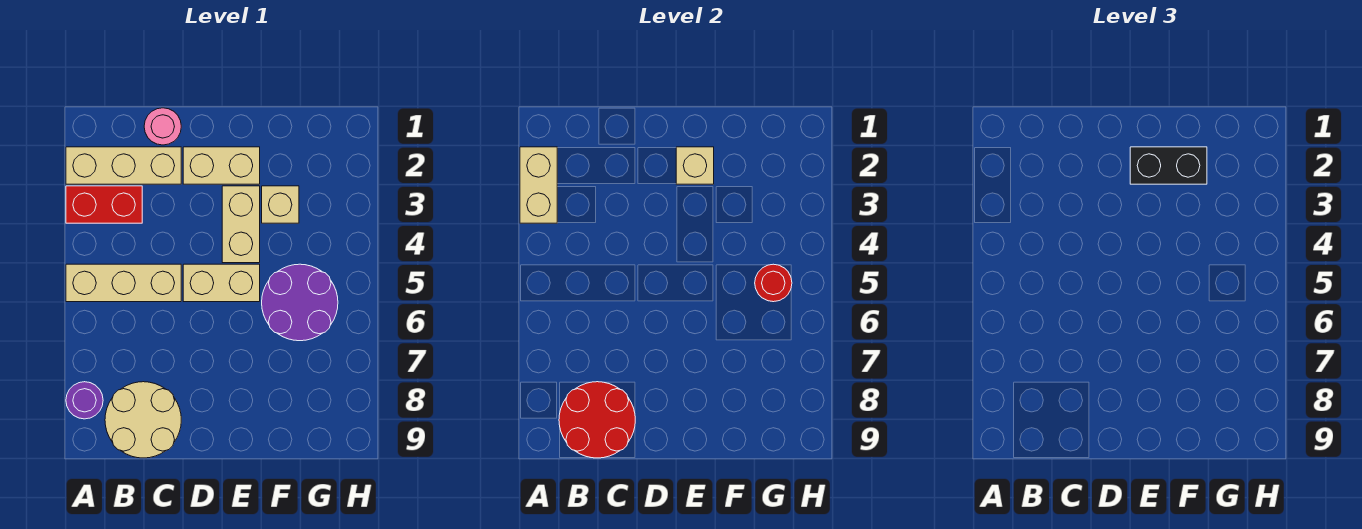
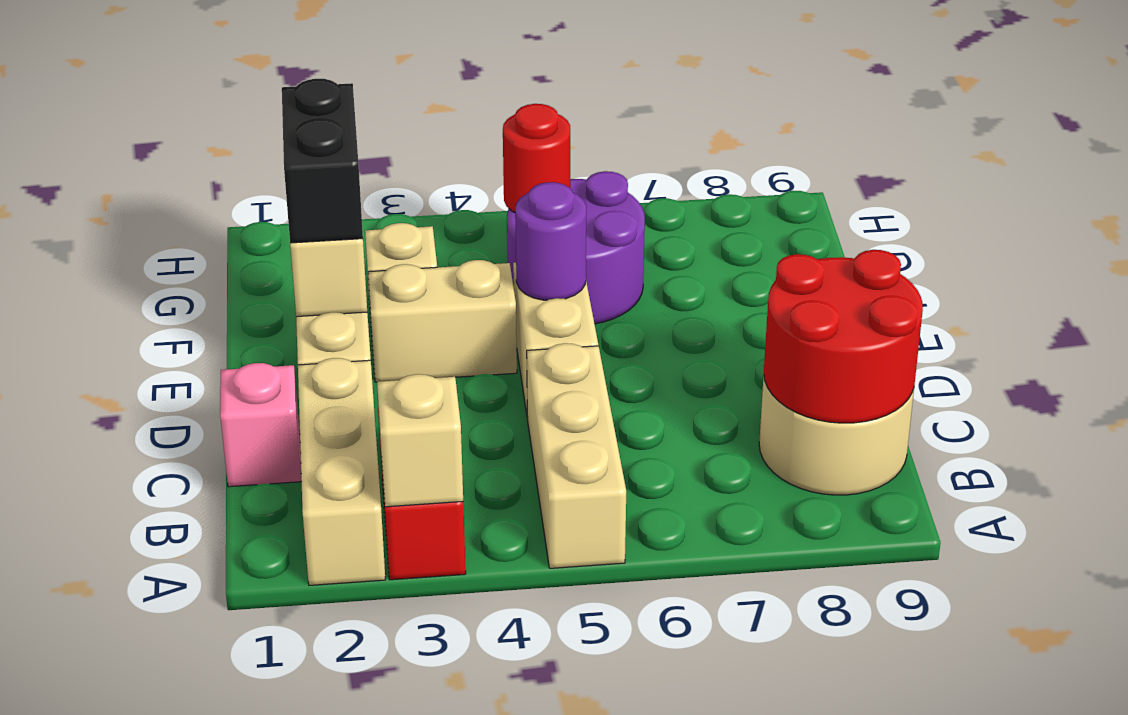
tan brick A2:A3 level 2 -> tan brick A3 level 2
purple round brick A8 level 1 -> purple round brick E5 level 2
pink round brick C1 level 1 -> pink brick C1 level 1

